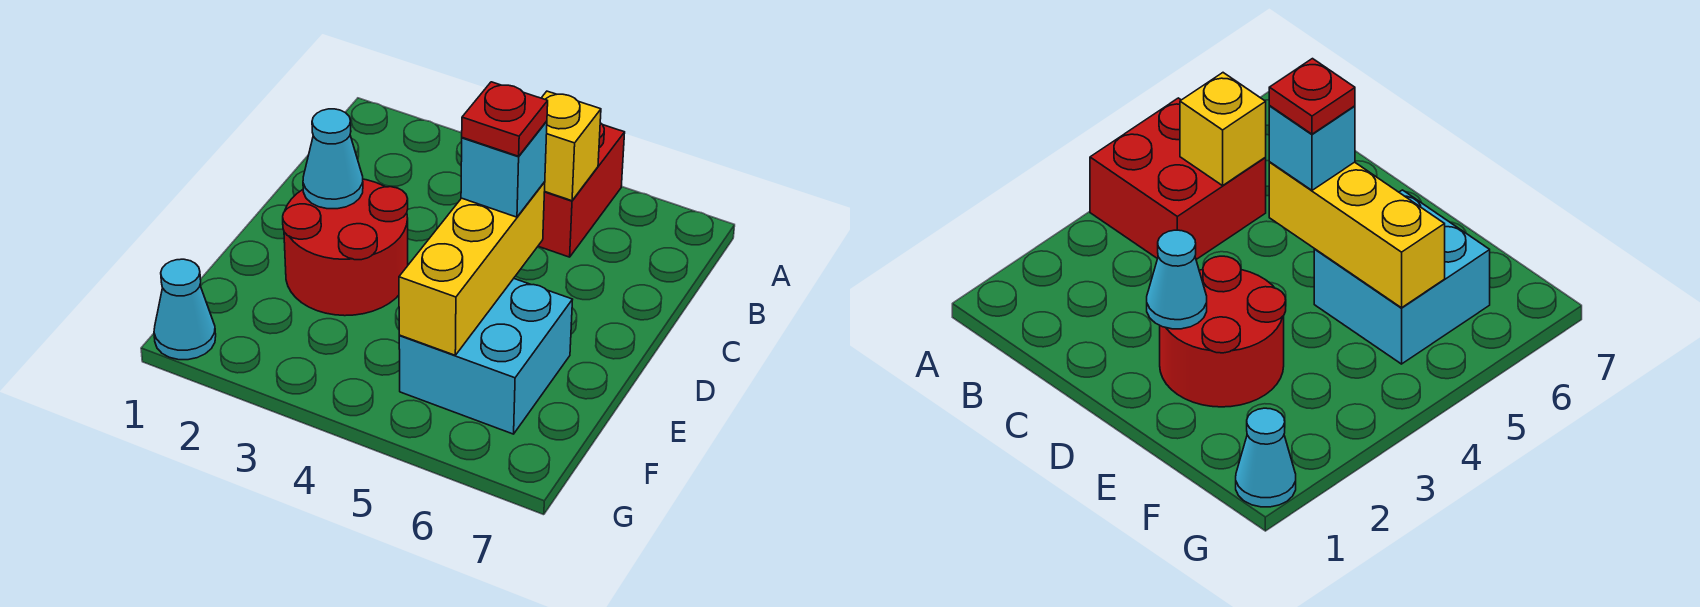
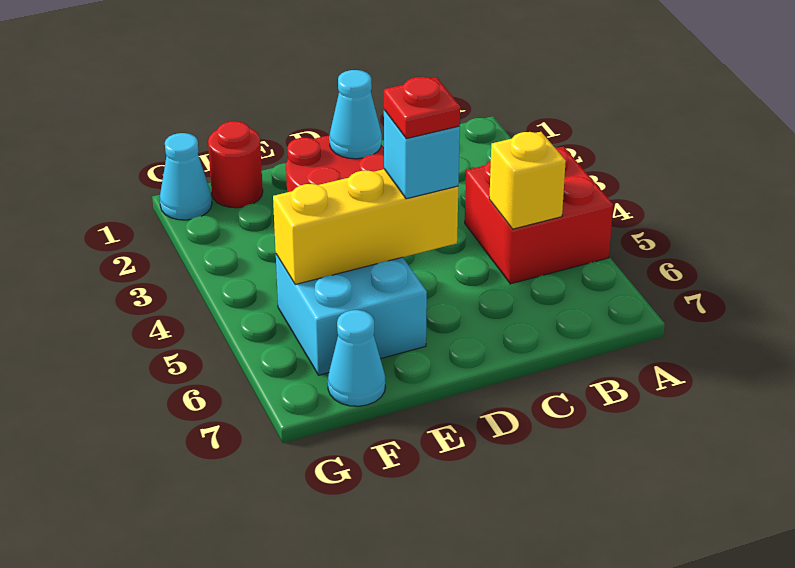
none -> red round brick F1 level 1
none -> cyan cone F7 level 1

